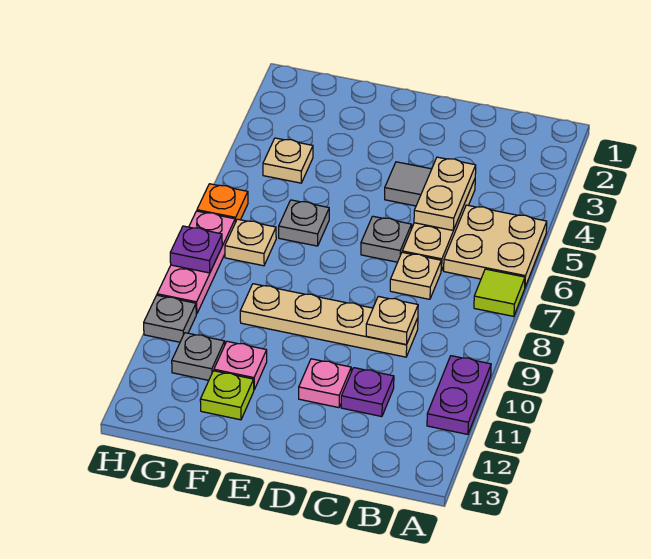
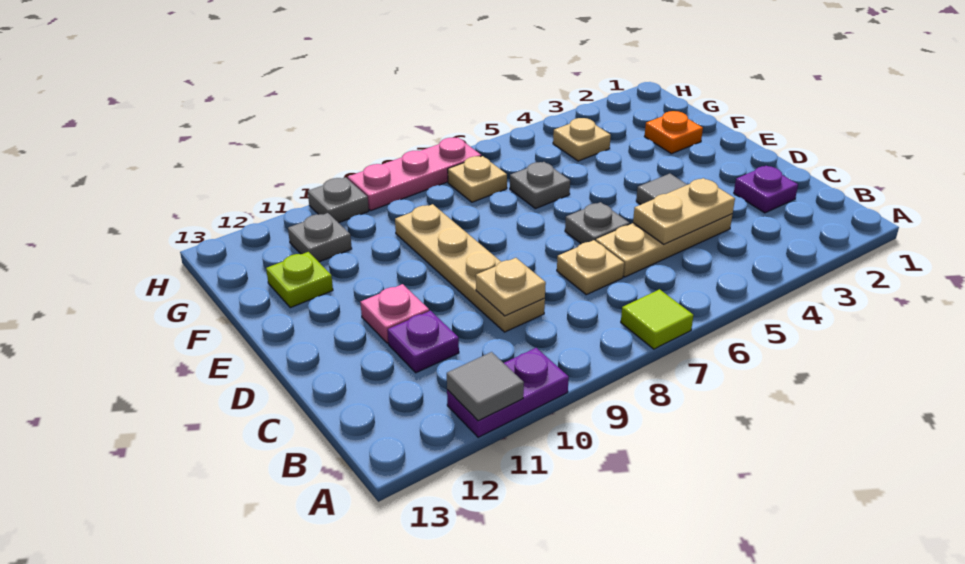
tan plate A5:B6 level 1 -> none
none -> grey tile A11 level 2
pink plate F11 level 1 -> none
orange plate H6 level 1 -> orange plate F2 level 1
purple plate H8 level 2 -> purple plate C2 level 1

